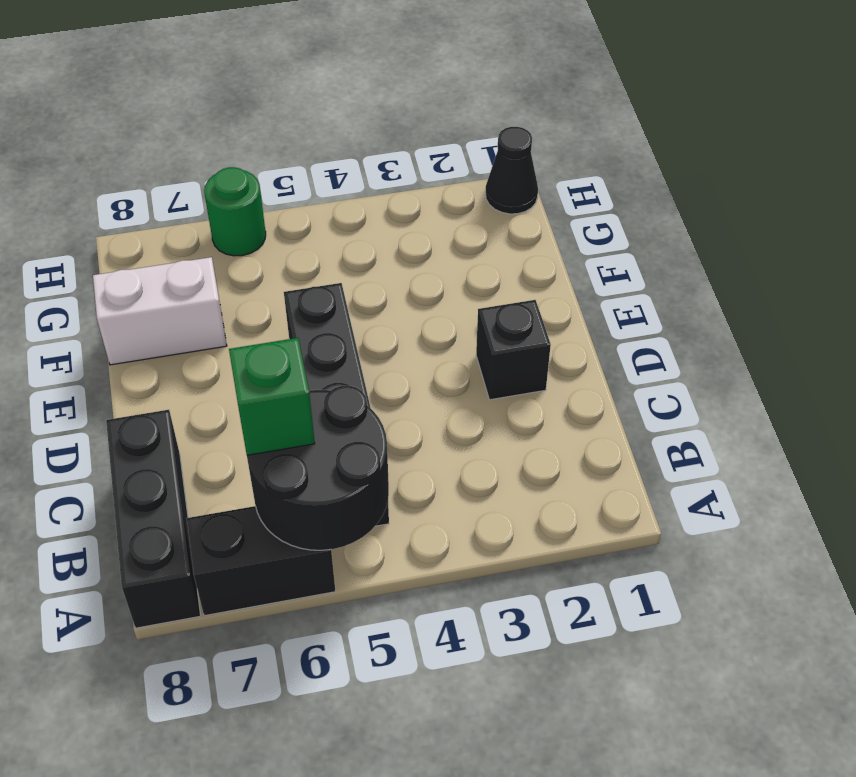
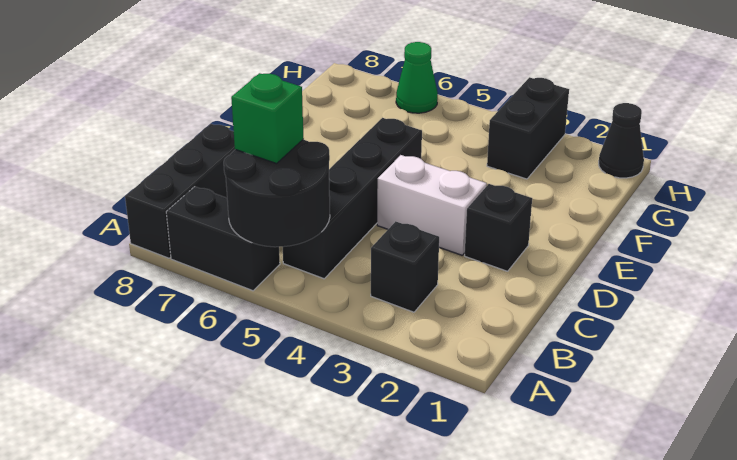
none -> black brick B3 level 1
white brick F7:F8 level 1 -> white brick D3:D4 level 1
none -> black brick G3:H3 level 1
green round brick H6 level 1 -> green cone H6 level 1

